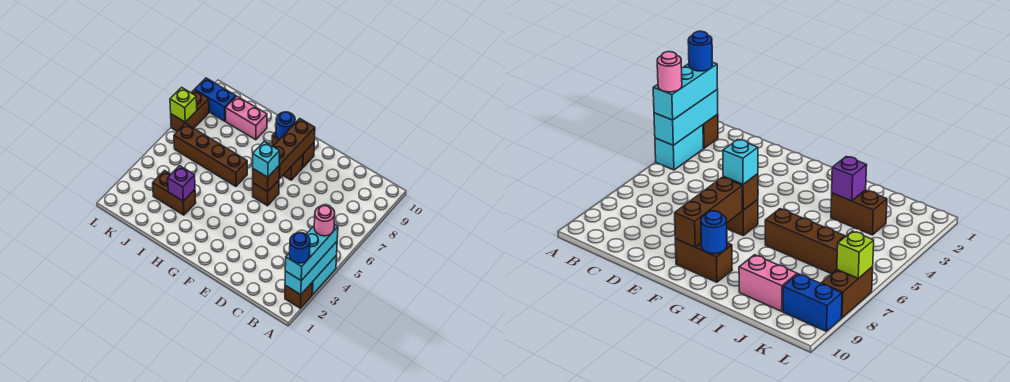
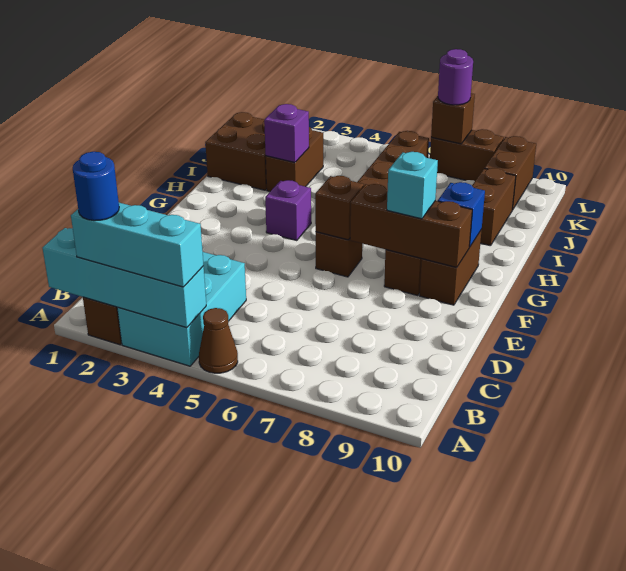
cyan brick A2:A4 level 2 -> cyan brick A1:A4 level 2
cyan brick A3:A4 level 1 -> cyan brick A3:C4 level 1
pink round brick A4 level 4 -> none
none -> brown cone A5 level 1
cyan brick F6 level 3 -> cyan brick F8 level 3
none -> purple brick G4 level 1
blue round brick G9 level 2 -> blue brick G9 level 2
none -> brown brick I1:J2 level 1
pink brick I9:J9 level 1 -> brown brick I9:J9 level 1
blue brick K9:L9 level 1 -> brown brick K9:L9 level 1
lime brick L7 level 2 -> brown brick L7 level 2
none -> purple round brick L7 level 3

